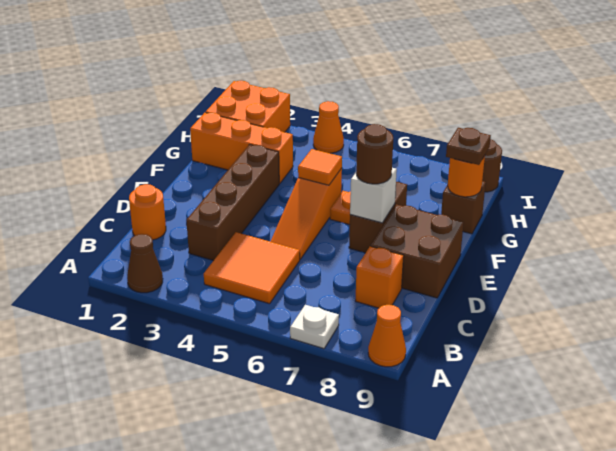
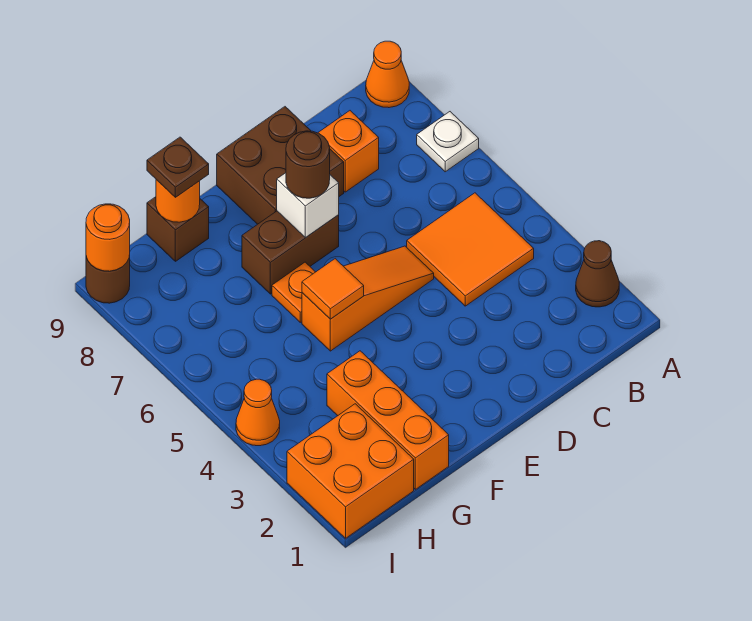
orange round brick C1 level 1 -> orange round brick I9 level 2
brown brick C3:F3 level 1 -> none

